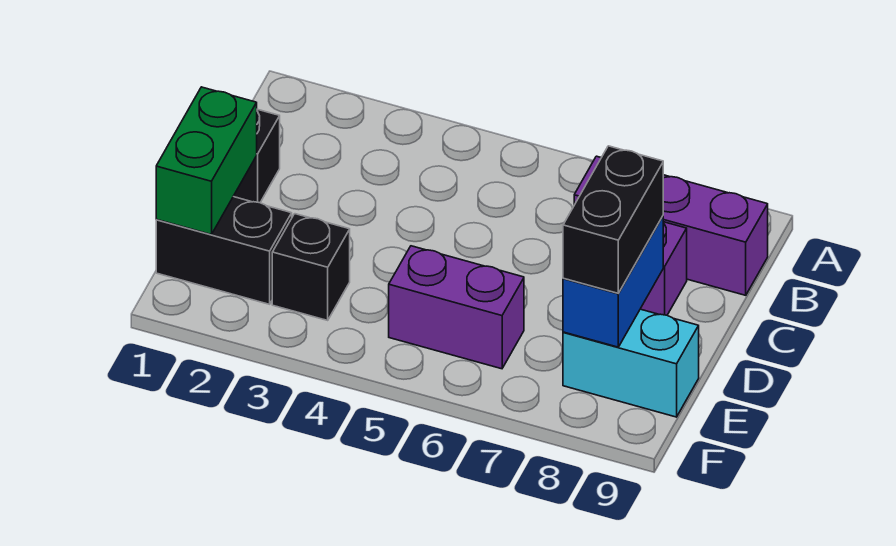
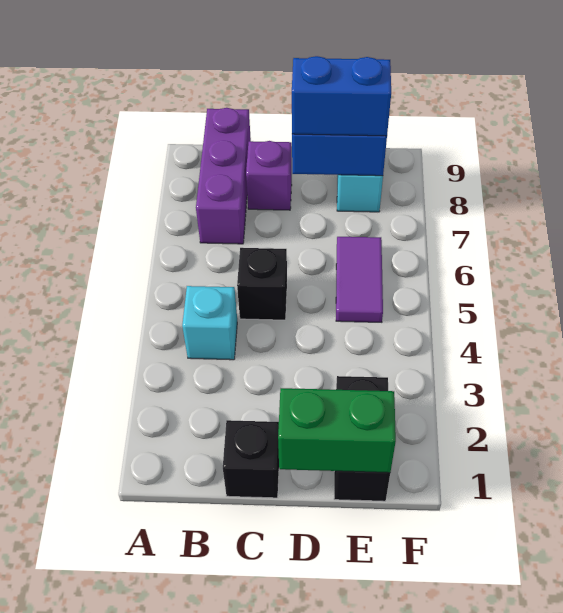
none -> cyan brick B4 level 1
black brick D8:E8 level 3 -> blue brick D8:E8 level 3
black brick E3 level 1 -> black brick C5 level 1
purple brick E5:E6 level 1 -> purple tile E5:E6 level 1

